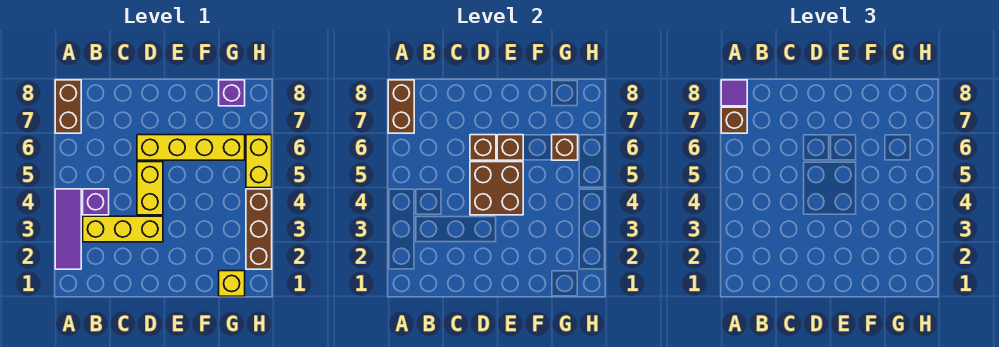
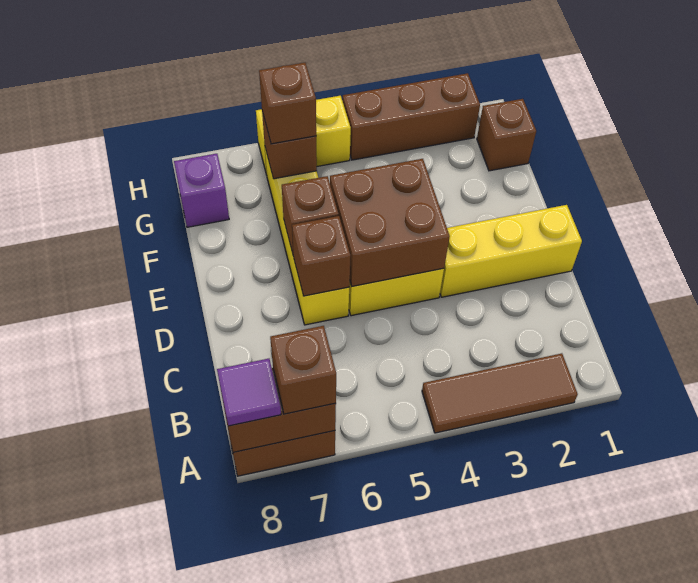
purple tile A2:A4 level 1 -> brown tile A2:A4 level 1
yellow brick B3:D3 level 1 -> yellow brick D1:D3 level 1
purple brick B4 level 1 -> none
yellow brick G1 level 1 -> brown brick G1 level 1
none -> brown brick G6 level 3

